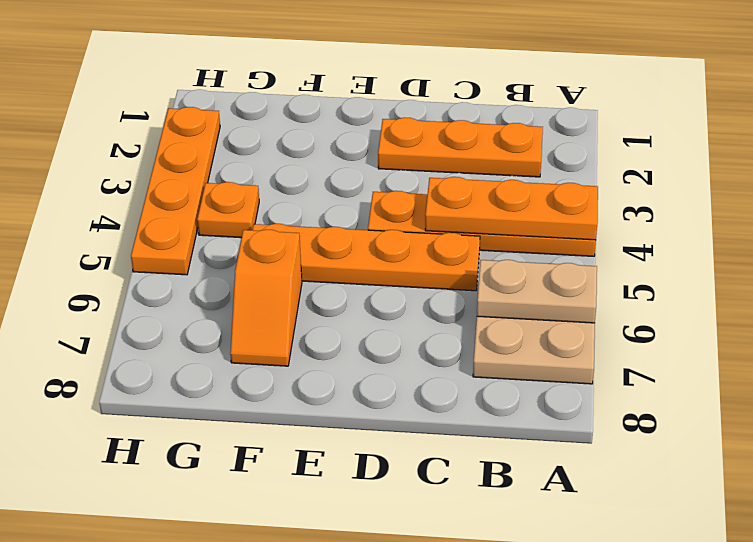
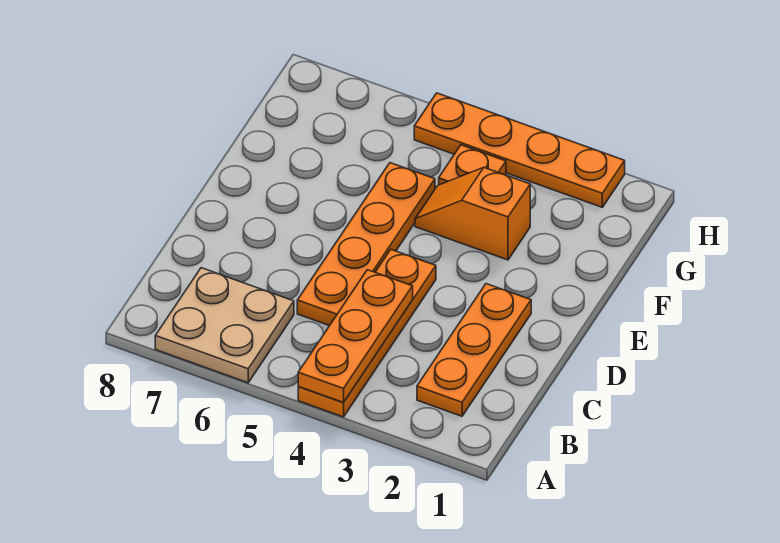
tan plate A6:B6 level 2 -> none
orange slope F6:F7 level 1 top 6 -> orange slope F3:F4 level 1 top 3

